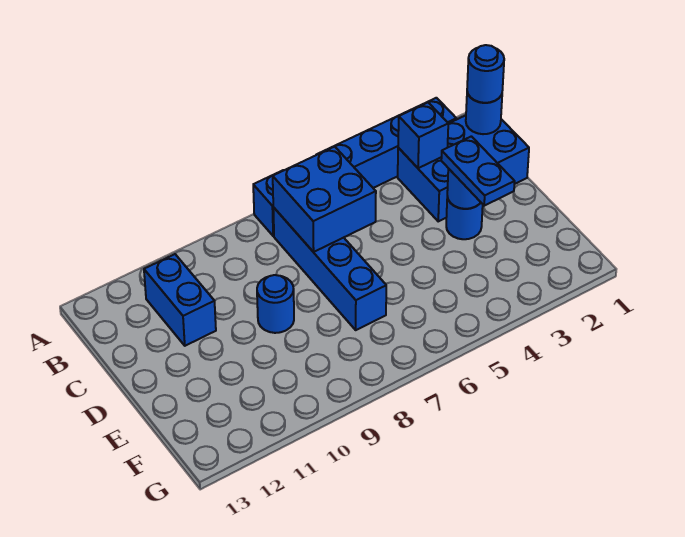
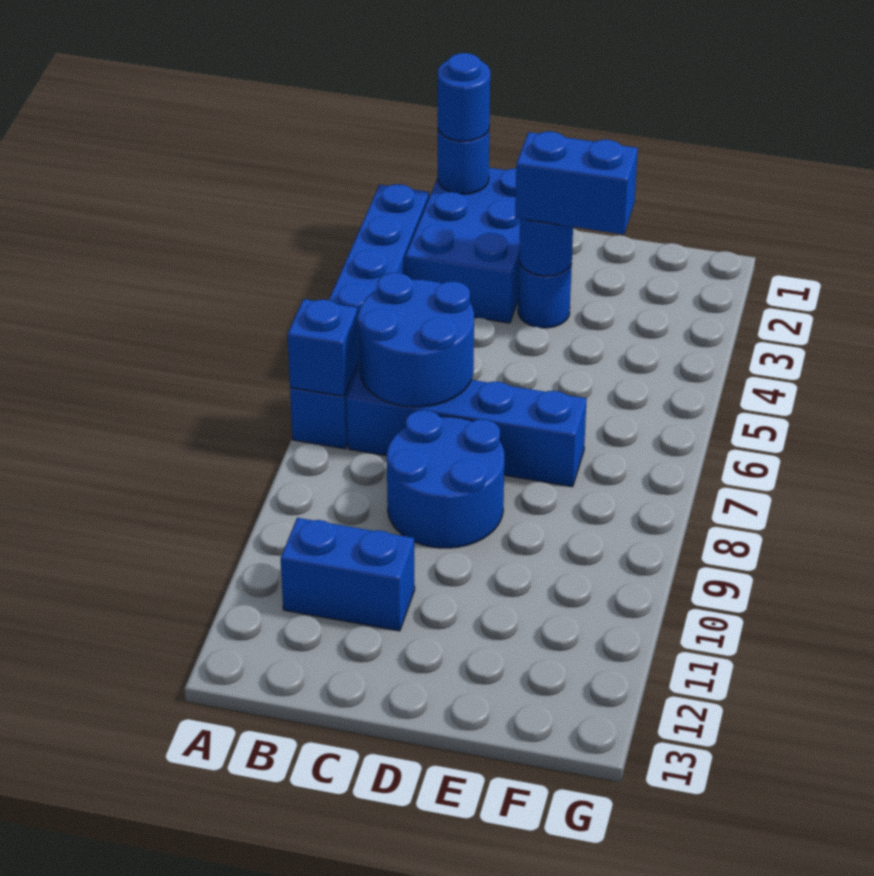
blue brick B3 level 2 -> blue brick A7 level 2
blue brick B6:C7 level 2 -> blue round brick B6:C7 level 2
blue plate D3:E3 level 3 -> blue brick D3:E3 level 3
blue round brick D9 level 1 -> blue round brick C8:D9 level 1

